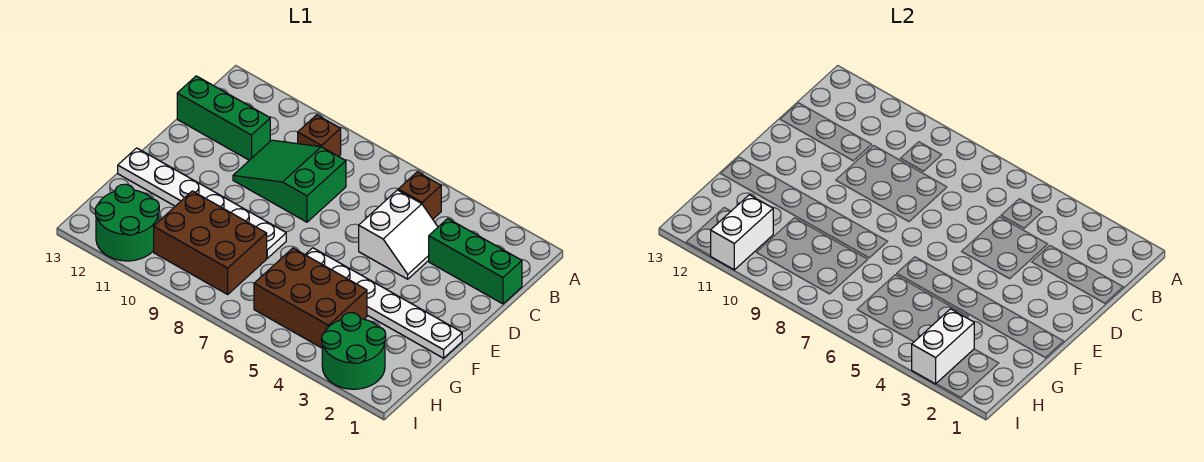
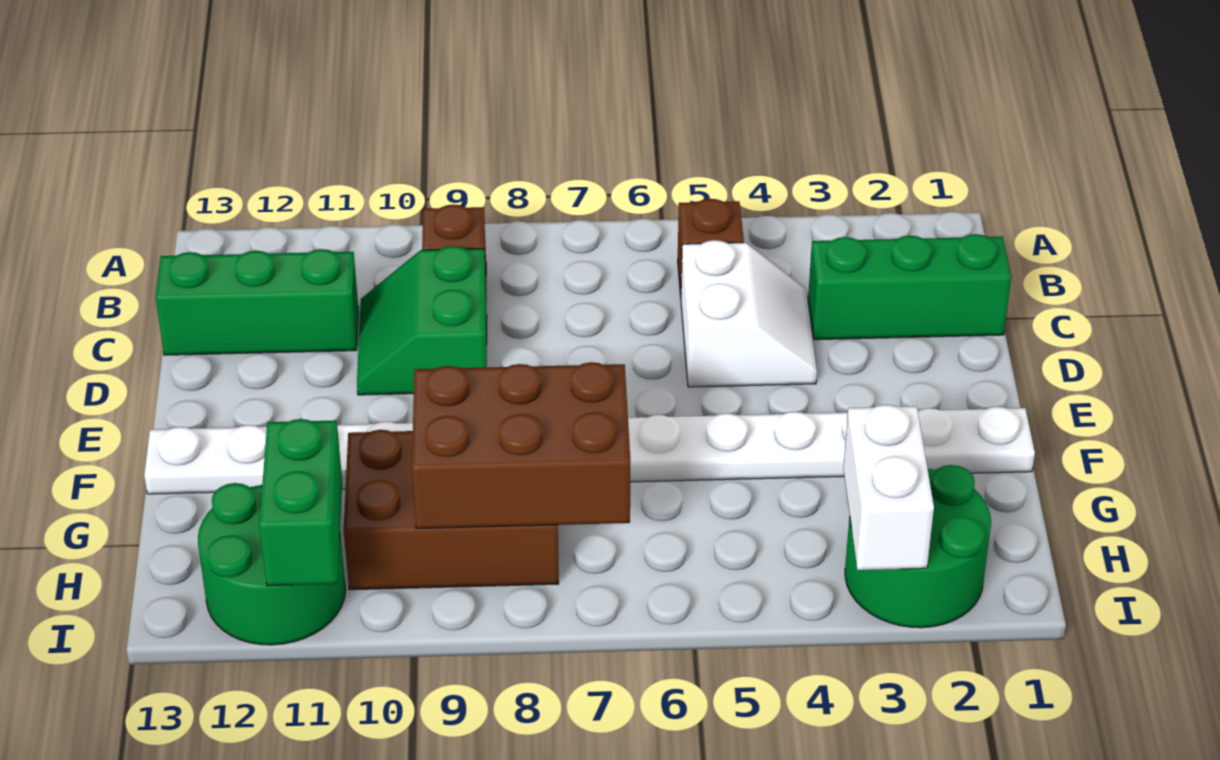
green slope C8:D10 level 1 top 8 -> green slope C9:D10 level 1 top 9
brown brick G4:H6 level 1 -> brown brick G7:H9 level 2
white brick H11:I11 level 2 -> green brick H11:I11 level 2

